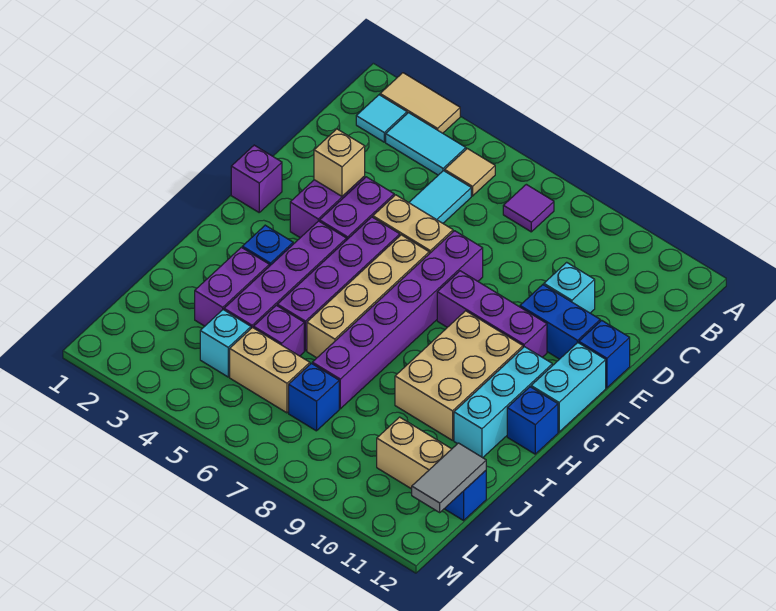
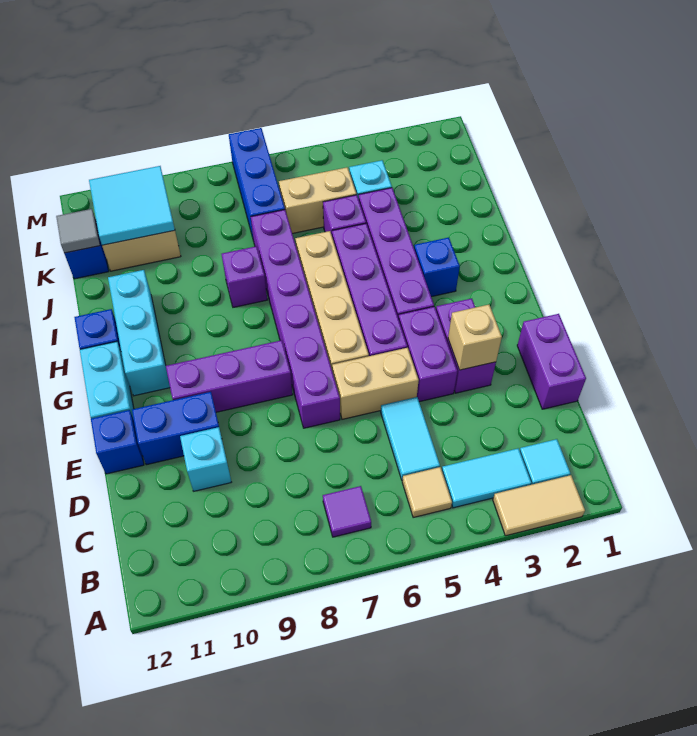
purple brick F1 level 1 -> purple brick I8 level 1
tan brick G9:I10 level 1 -> none
purple brick I3:J3 level 1 -> purple brick D1:E1 level 1
blue brick K7 level 1 -> blue brick K7:M7 level 1
none -> cyan tile K10:L11 level 2
grey tile K12:L12 level 2 -> grey tile K12 level 2

